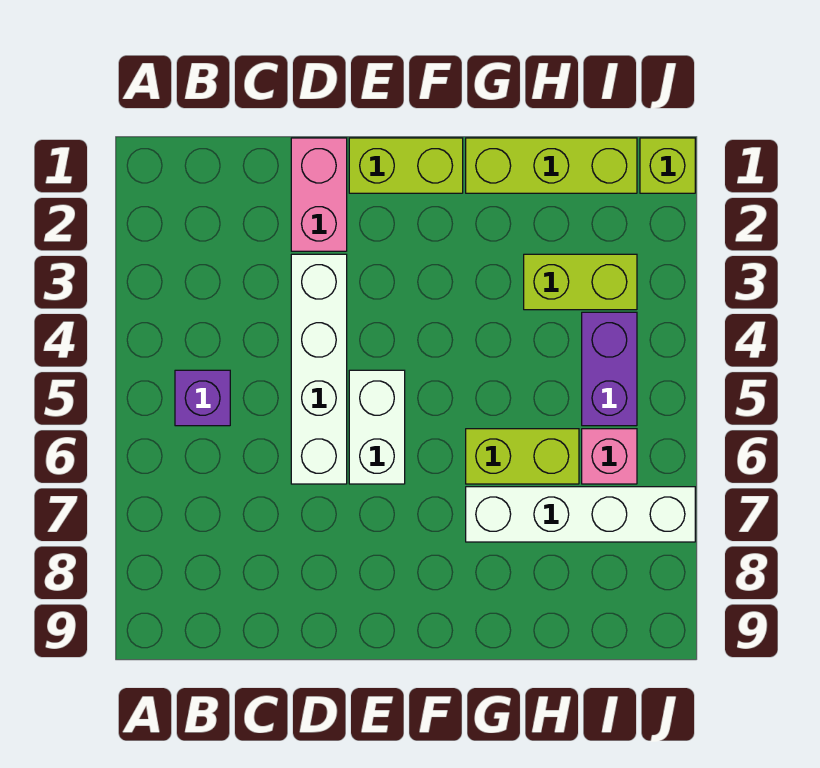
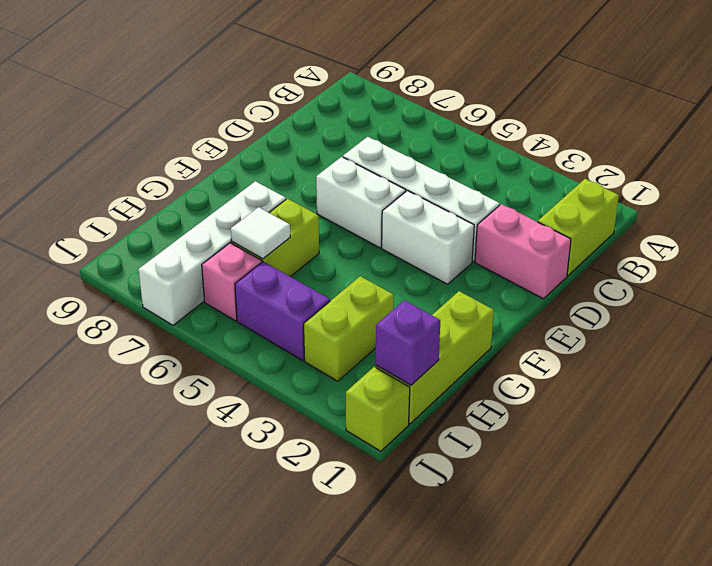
purple brick B5 level 1 -> purple brick I1 level 2
lime brick E1:F1 level 1 -> lime brick B1:C1 level 1
none -> white brick E3:E4 level 1
none -> white tile H6 level 2

